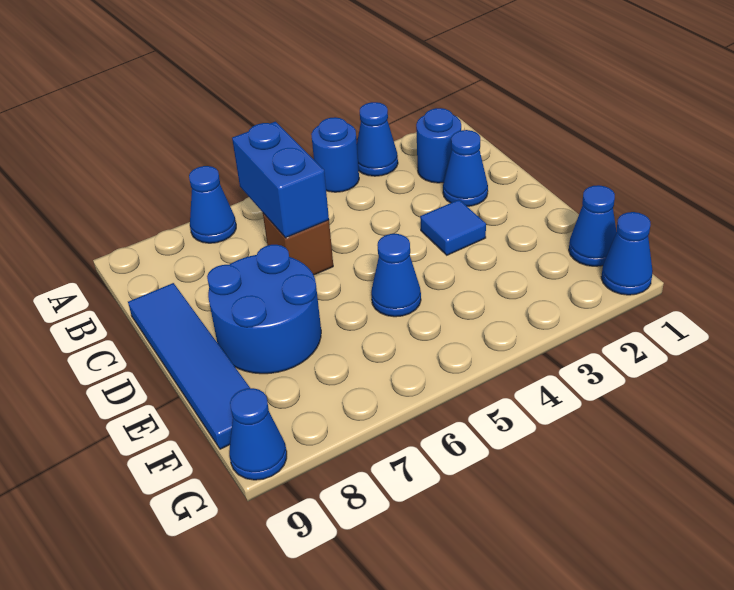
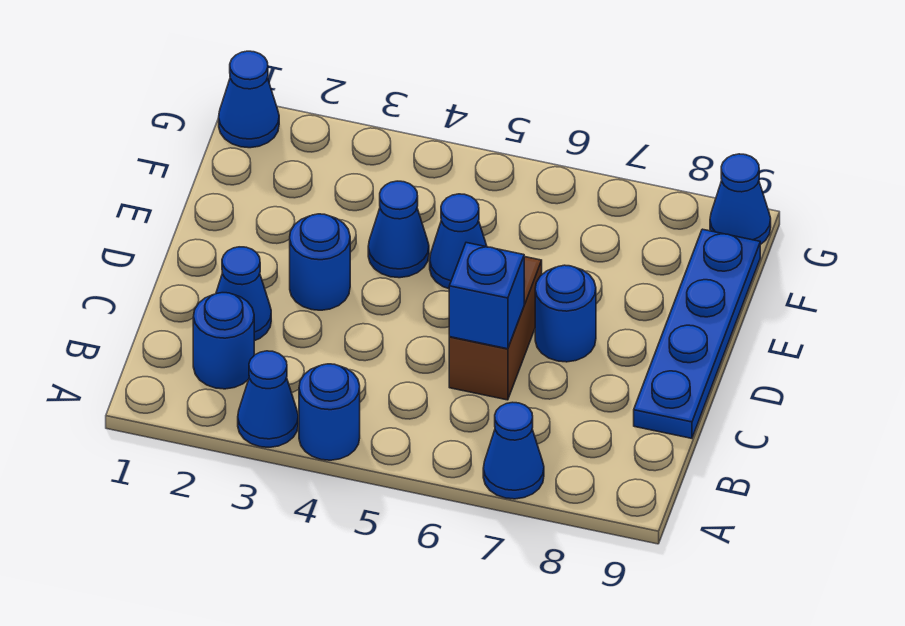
blue brick B6:C6 level 2 -> blue brick C6 level 2
brown brick C6 level 1 -> brown brick C6:D6 level 1
blue tile C9:F9 level 1 -> blue plate C9:F9 level 1
blue tile D3 level 1 -> blue round brick D3 level 1
blue round brick D7:E8 level 1 -> blue round brick D7 level 1
blue cone F1 level 1 -> blue cone E4 level 1

